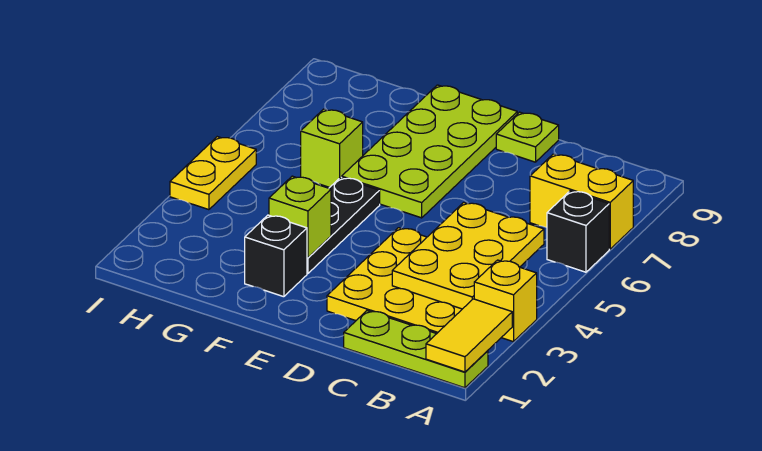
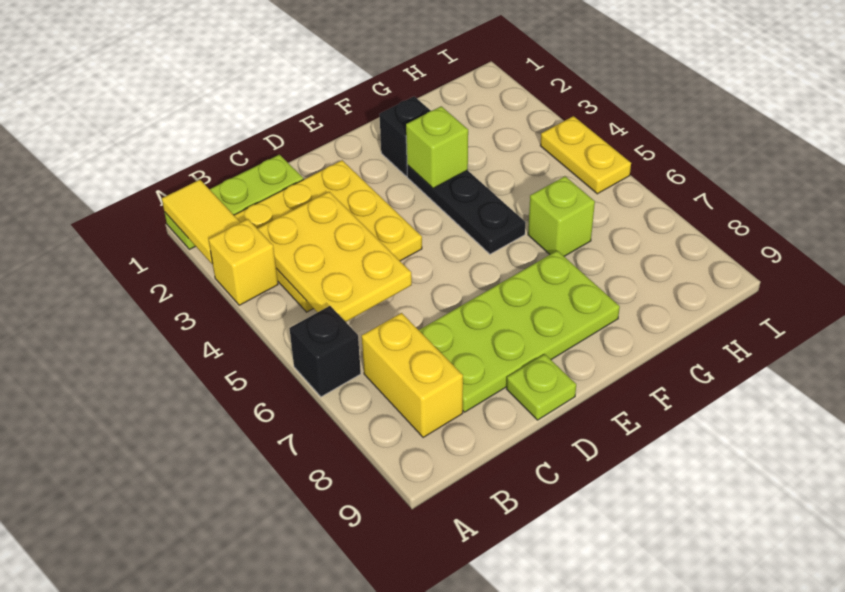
yellow brick A7:B7 level 1 -> yellow brick B7:B8 level 1
lime plate E6:F9 level 1 -> lime plate C7:F8 level 1

